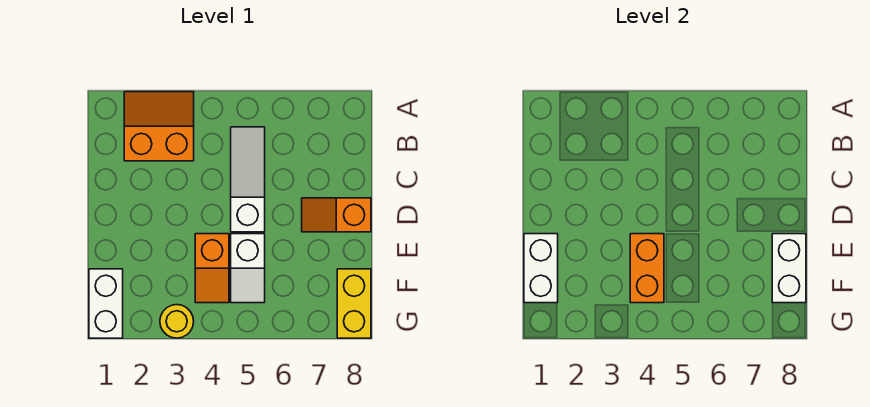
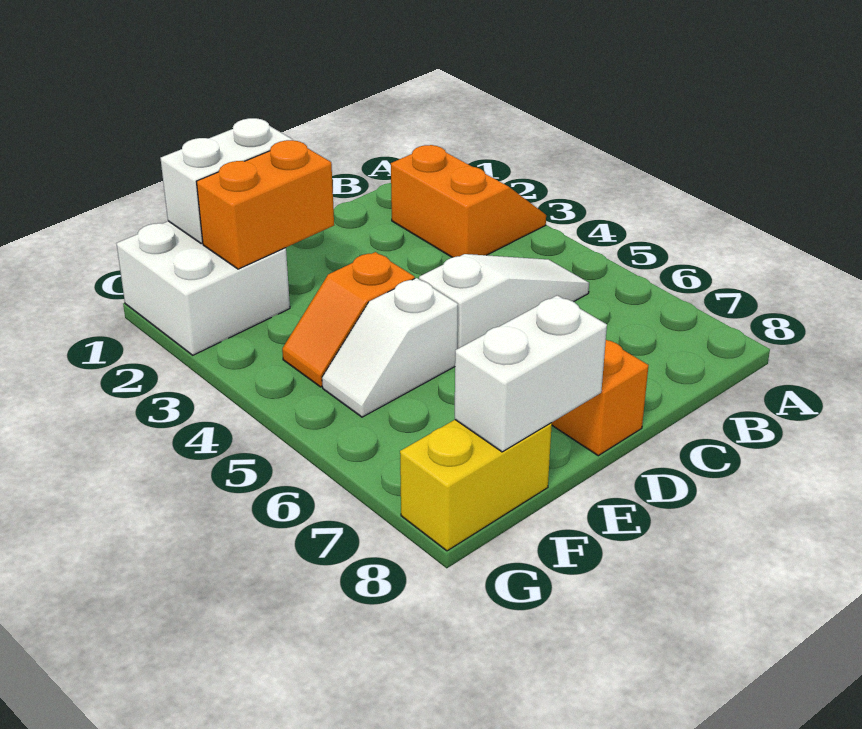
orange brick E4:F4 level 2 -> orange brick E2:F2 level 2
white brick F1:G1 level 1 -> white brick F1:G2 level 1
yellow round brick G3 level 1 -> none

